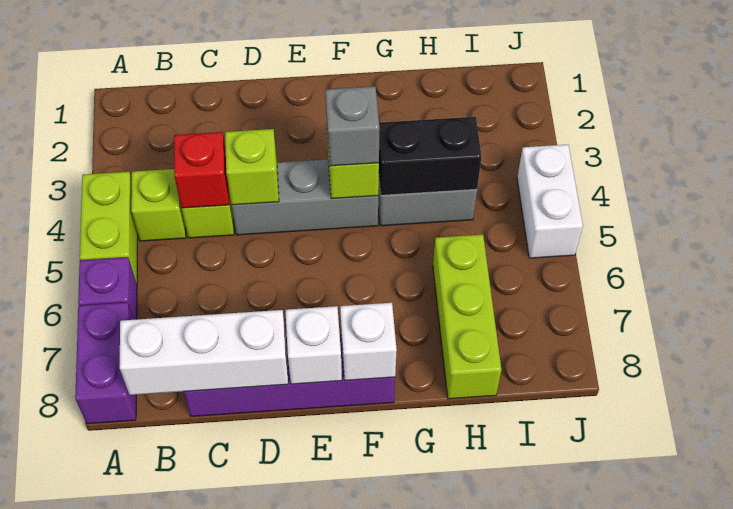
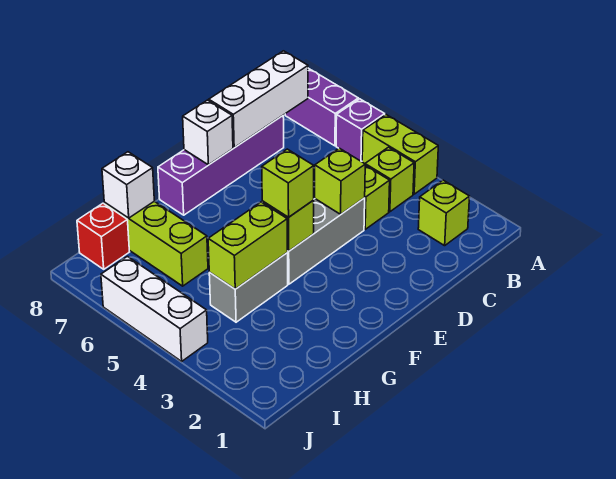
none -> lime brick B2 level 1
red brick C4 level 2 -> red brick I8 level 1
grey brick F4 level 3 -> lime brick F4 level 3
white brick F8 level 2 -> white brick H8 level 2
black brick G4:H4 level 2 -> lime brick G4:H4 level 2
white brick J4:J5 level 1 -> white brick J4:J6 level 1

